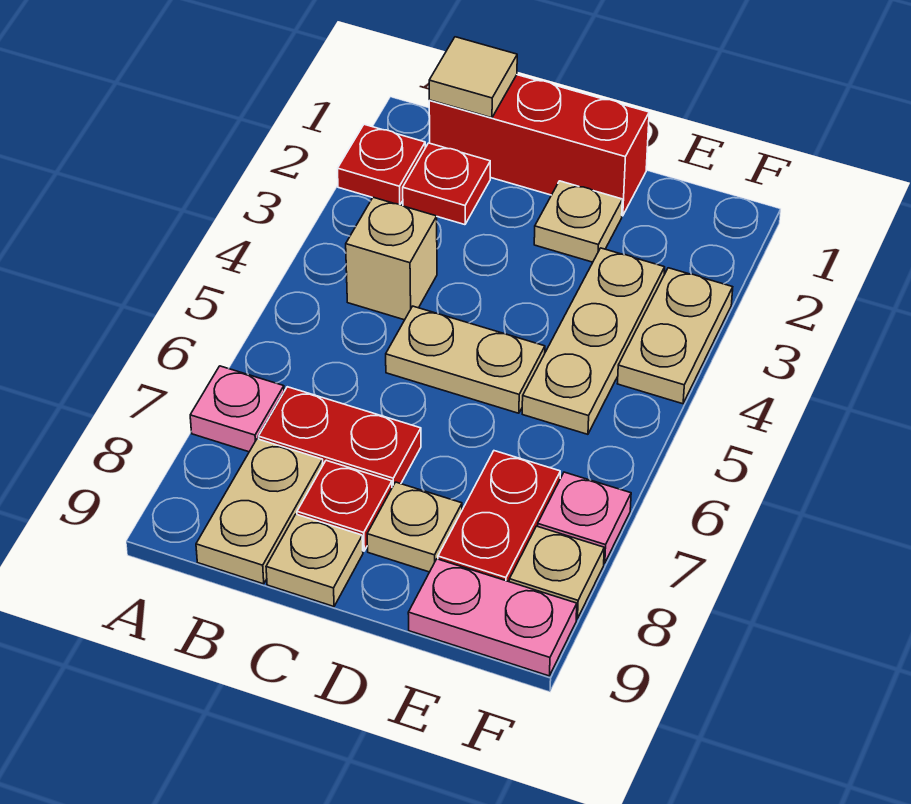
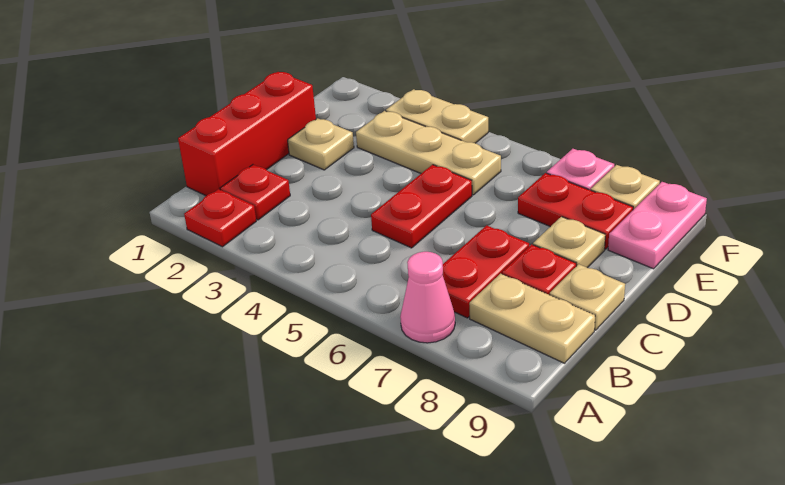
pink plate A7 level 1 -> pink cone A7 level 1
tan tile B1 level 2 -> none
tan brick B4 level 1 -> none
tan plate C5:D5 level 1 -> red plate C5:D5 level 1

